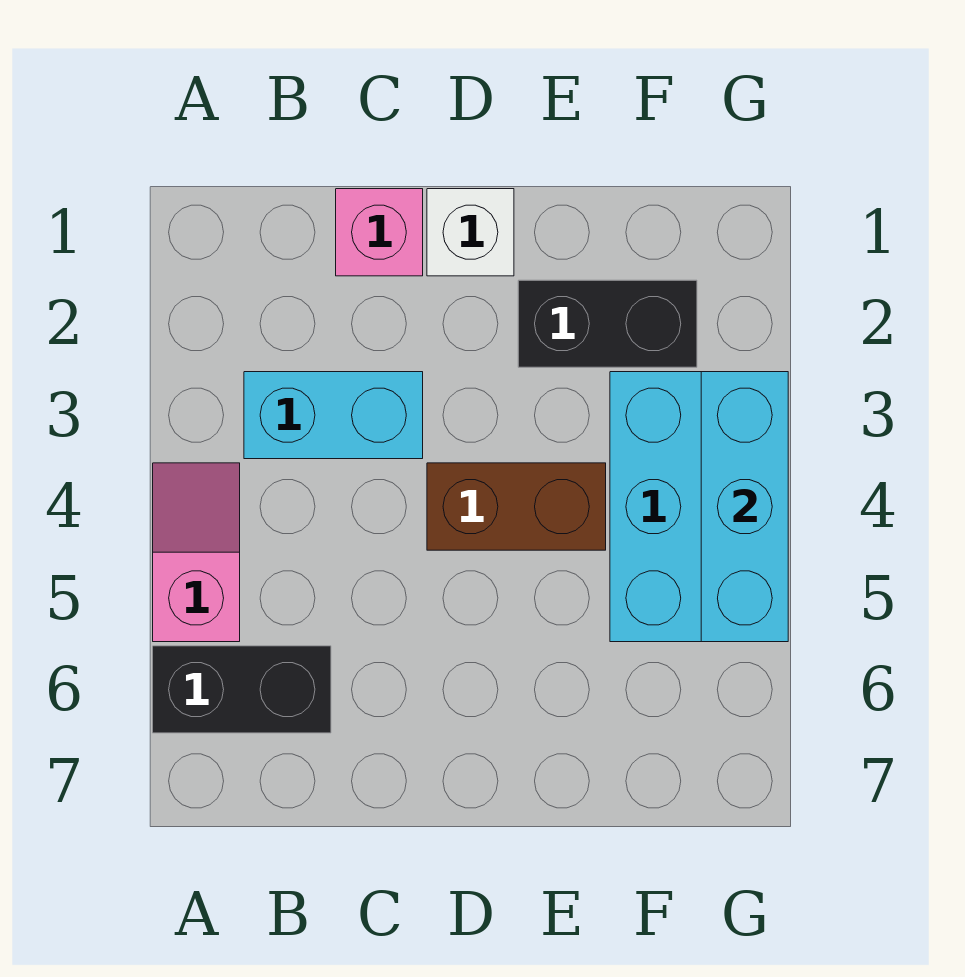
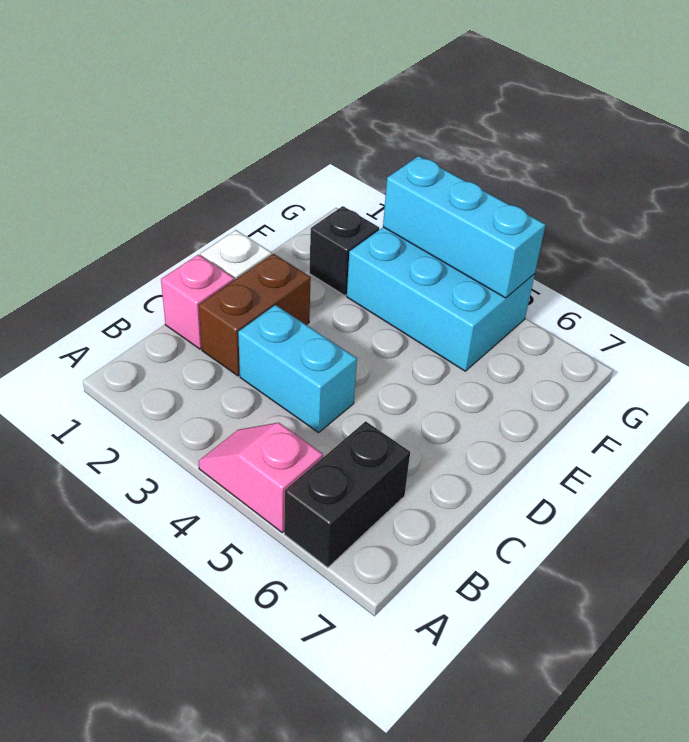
cyan brick B3:C3 level 1 -> cyan brick C3:C4 level 1
brown brick D4:E4 level 1 -> brown brick C2:D2 level 1
black brick E2:F2 level 1 -> black brick F2 level 1

